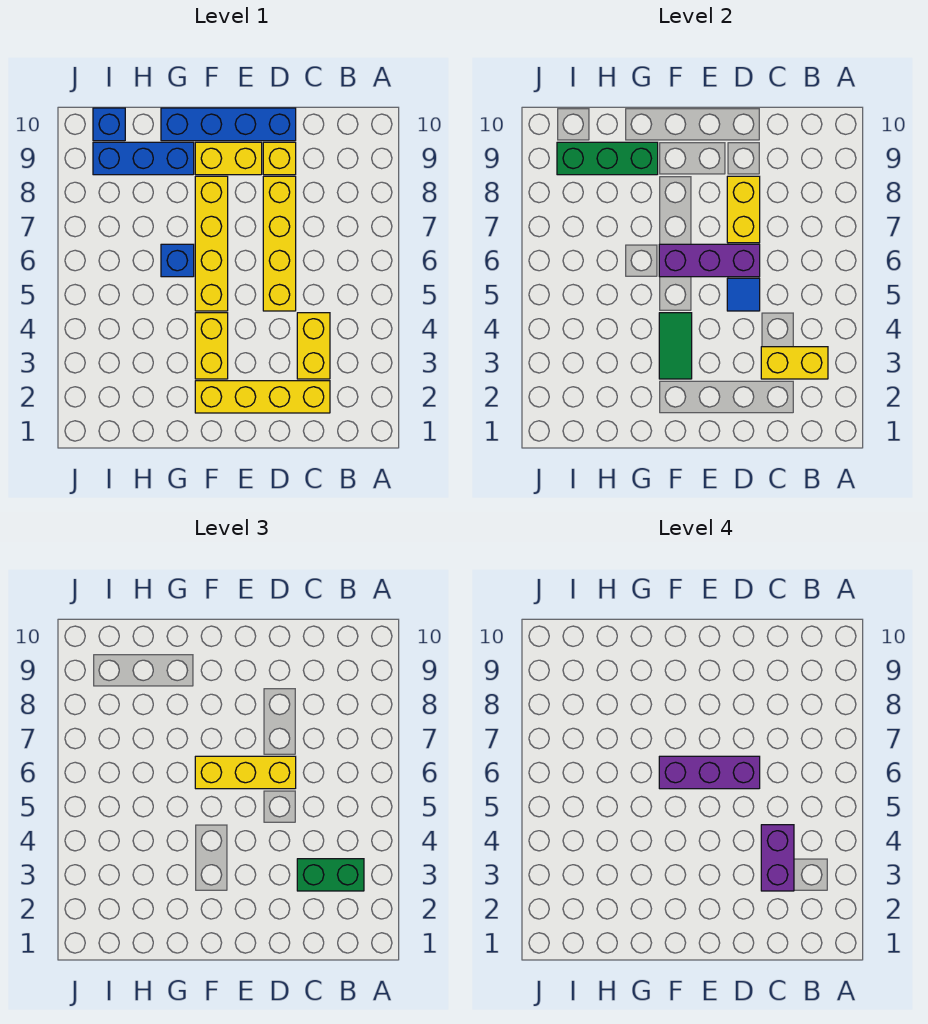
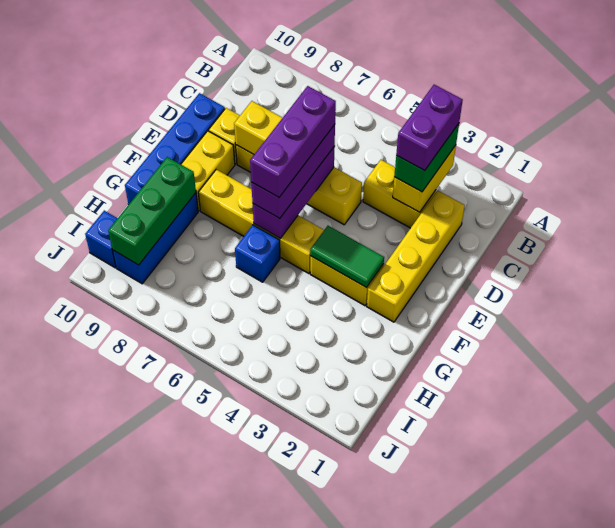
purple brick C3:C4 level 4 -> purple brick B3:C3 level 4
blue tile D5 level 2 -> none
yellow brick D6:F6 level 3 -> purple brick D6:F6 level 3

